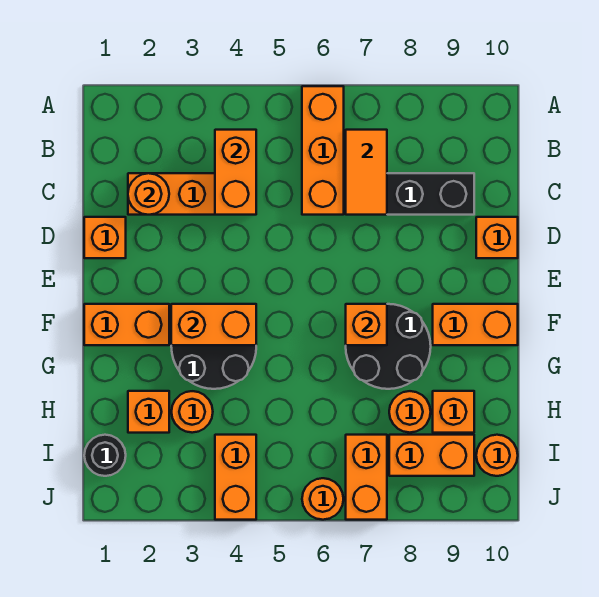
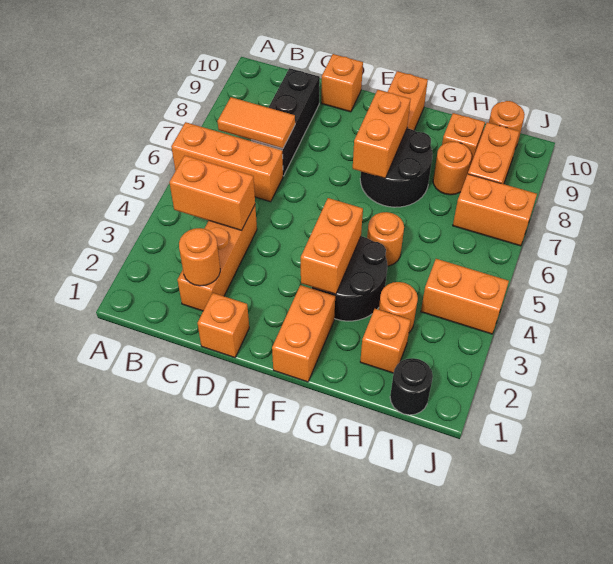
orange brick F7 level 2 -> orange brick F7:F8 level 2
orange round brick J6 level 1 -> orange round brick G5 level 1

